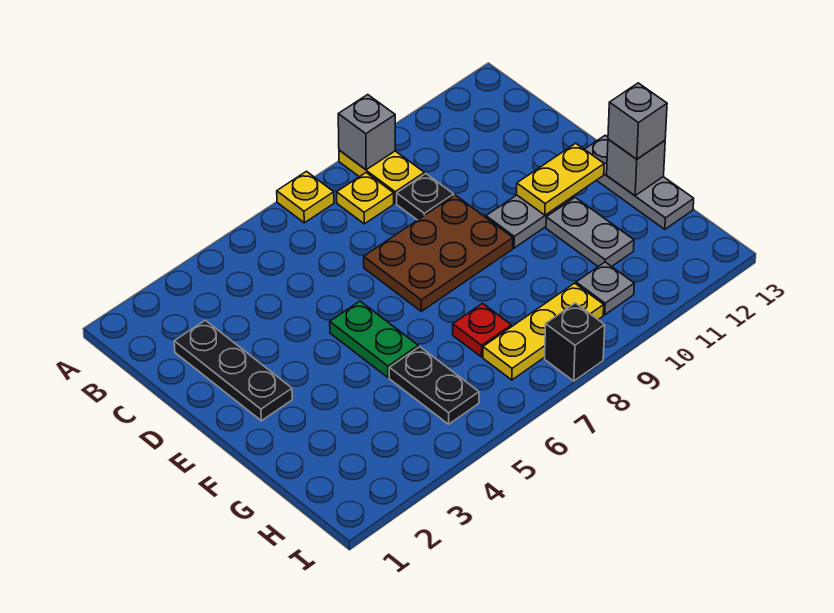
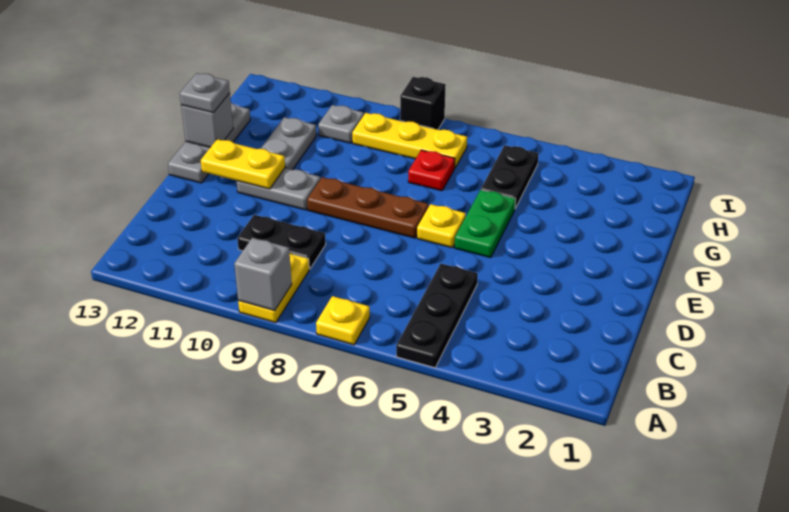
yellow plate B8 level 1 -> yellow plate E6 level 1
black plate C2:E2 level 1 -> black plate A5:C5 level 1
black plate C9 level 1 -> black plate C9:C10 level 1
brown plate D7:E9 level 1 -> brown plate E7:E9 level 1
grey brick F13 level 3 -> grey plate F13 level 3

